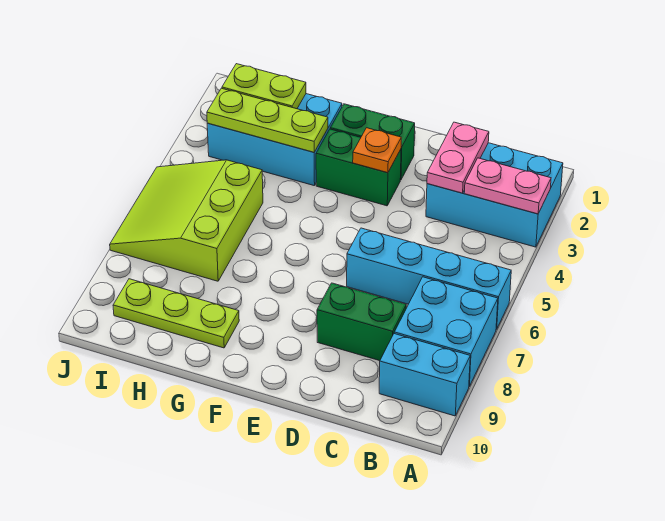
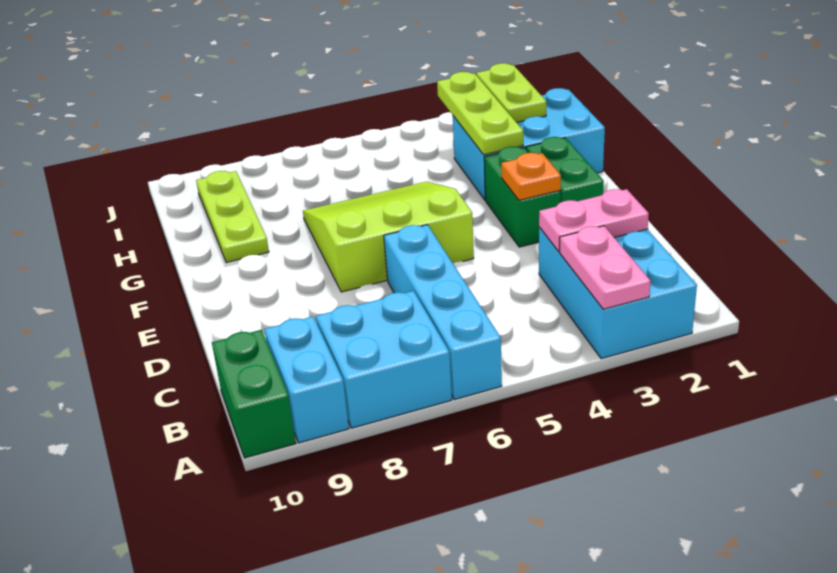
green brick C8:D8 level 1 -> green brick A10:B10 level 1
cyan brick G2:I3 level 1 -> cyan brick G1:H3 level 1
lime slope H5:J7 level 1 top H -> lime slope E5:G7 level 1 top E

